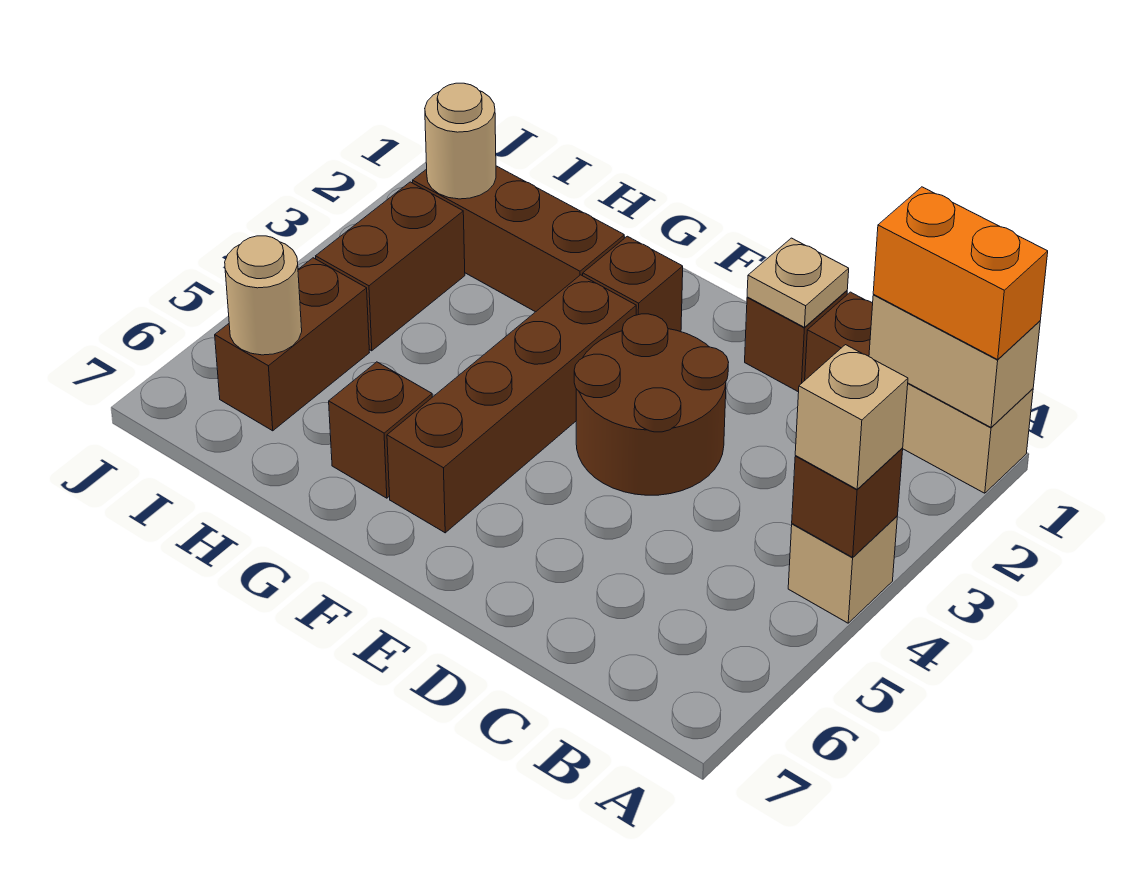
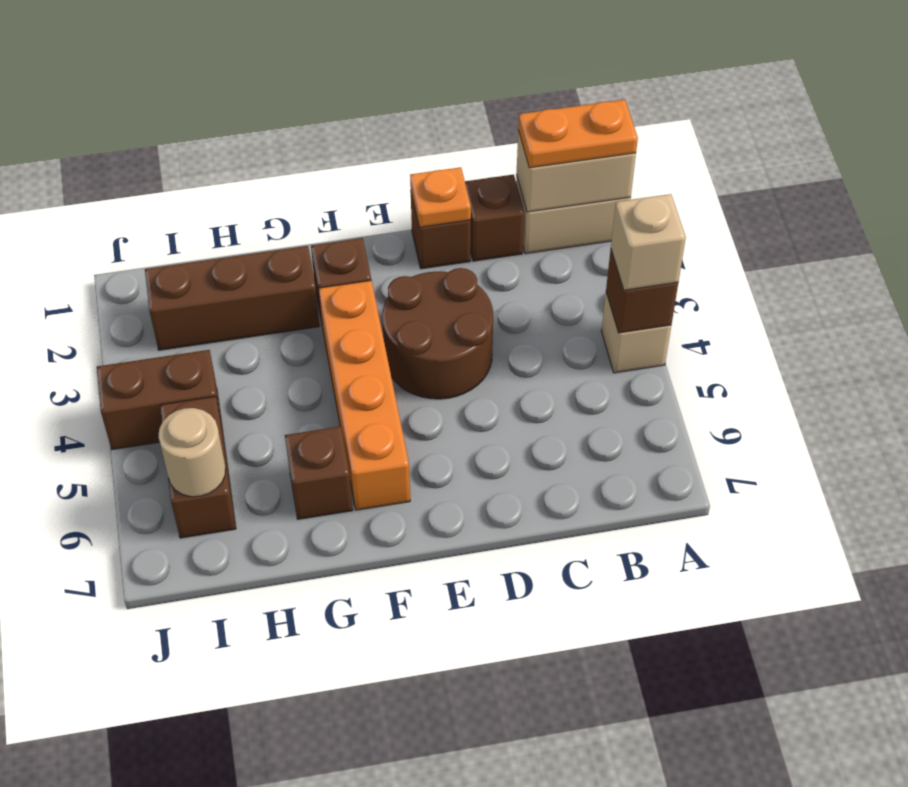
orange brick A1:B1 level 3 -> orange plate A1:B1 level 3
tan plate D1 level 2 -> orange plate D1 level 2
brown brick F3:F6 level 1 -> orange brick F3:F6 level 1
tan round brick I2 level 2 -> none
brown brick I3:I4 level 1 -> brown brick I4:J4 level 1

